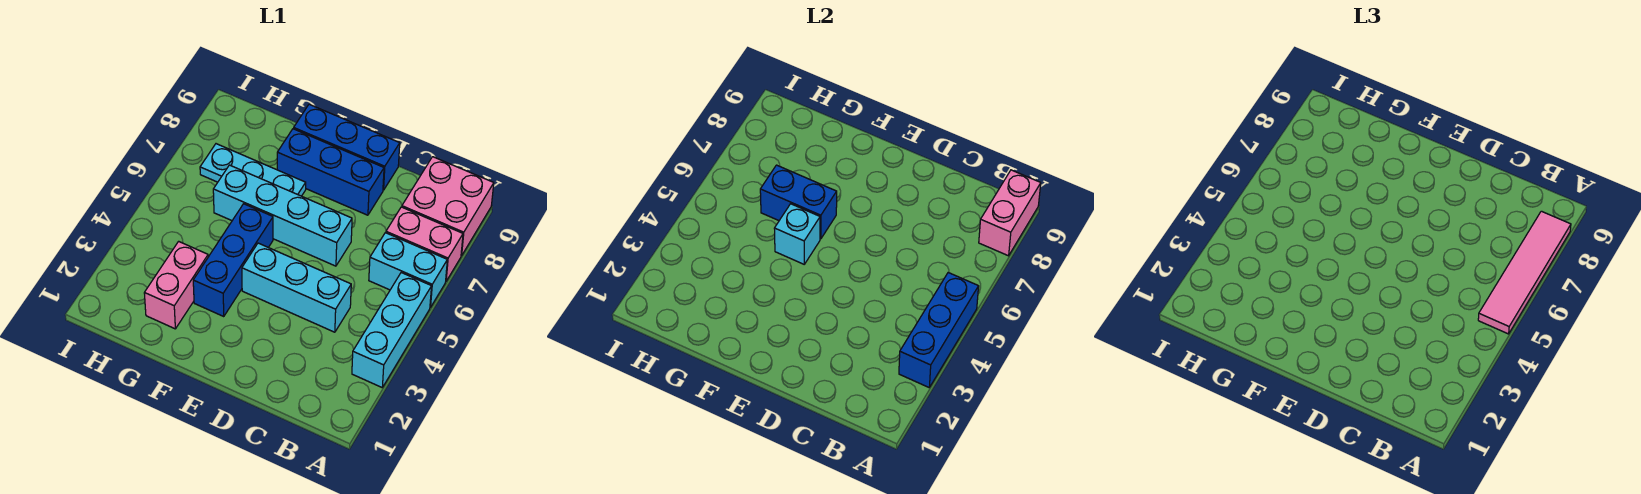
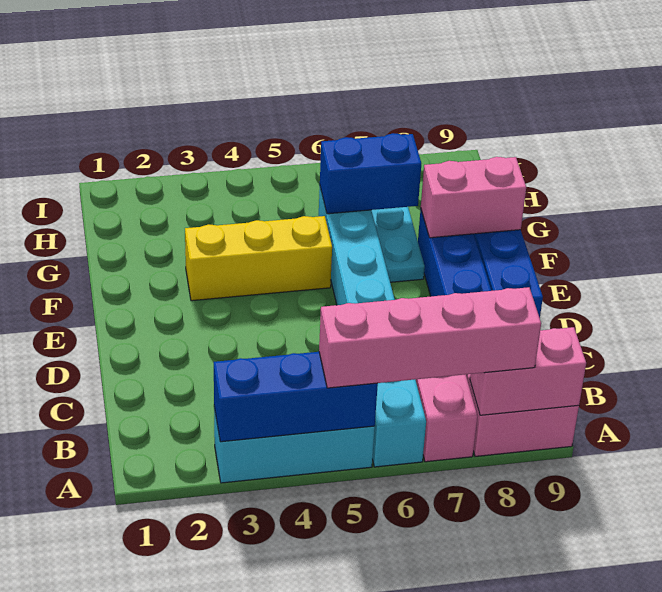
pink tile A5:A8 level 3 -> pink brick A5:A8 level 3
cyan brick C4:E4 level 1 -> none
blue brick F3:F5 level 1 -> yellow brick F3:F5 level 1
cyan brick F5 level 2 -> none
blue brick F6:G6 level 2 -> blue brick G6:G7 level 2
pink brick G2:G3 level 1 -> pink brick F8:F9 level 2

